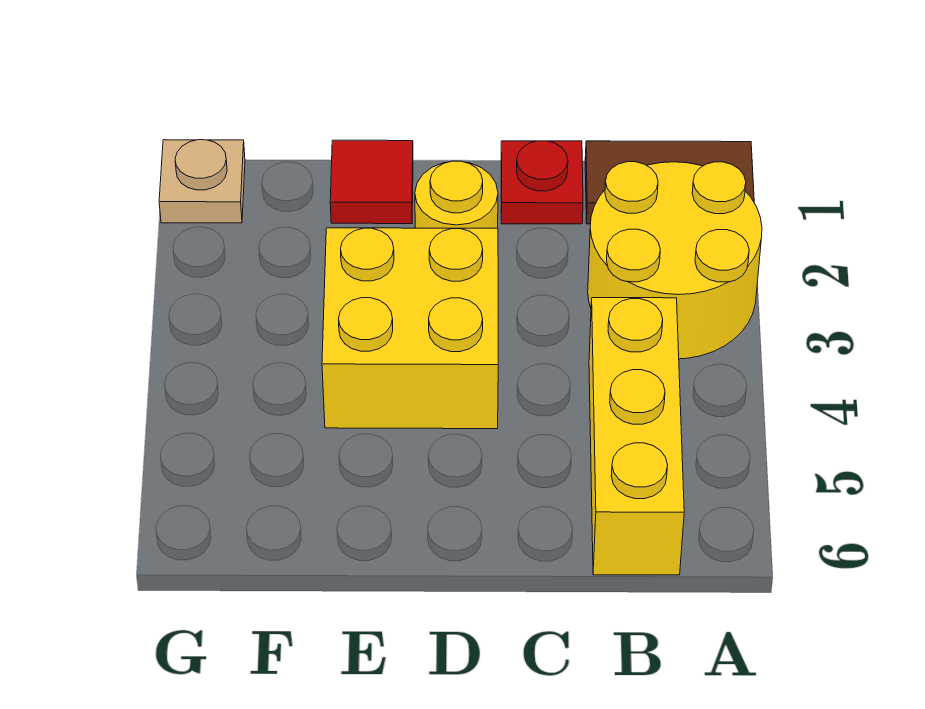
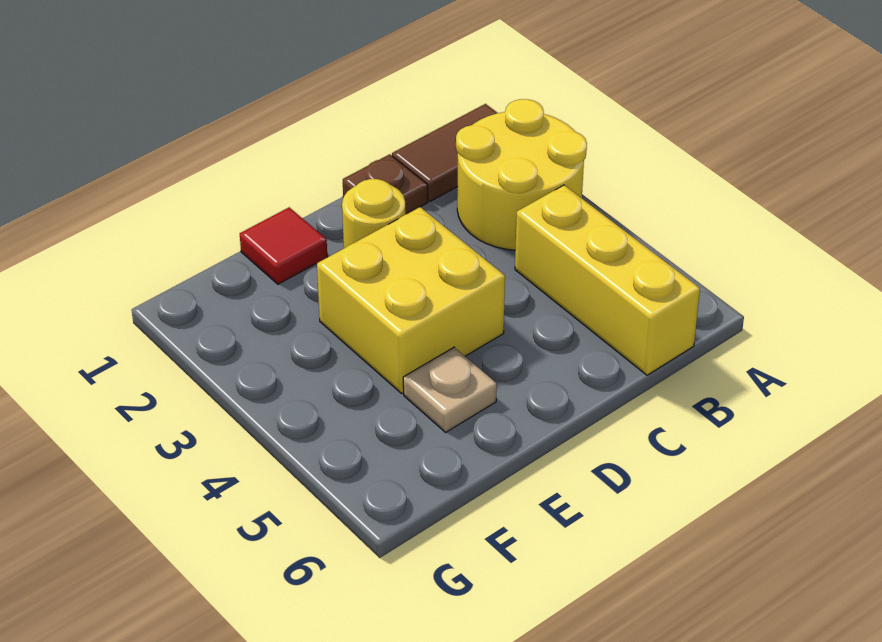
red plate C1 level 1 -> brown plate C1 level 1
tan plate G1 level 1 -> tan plate E5 level 1

